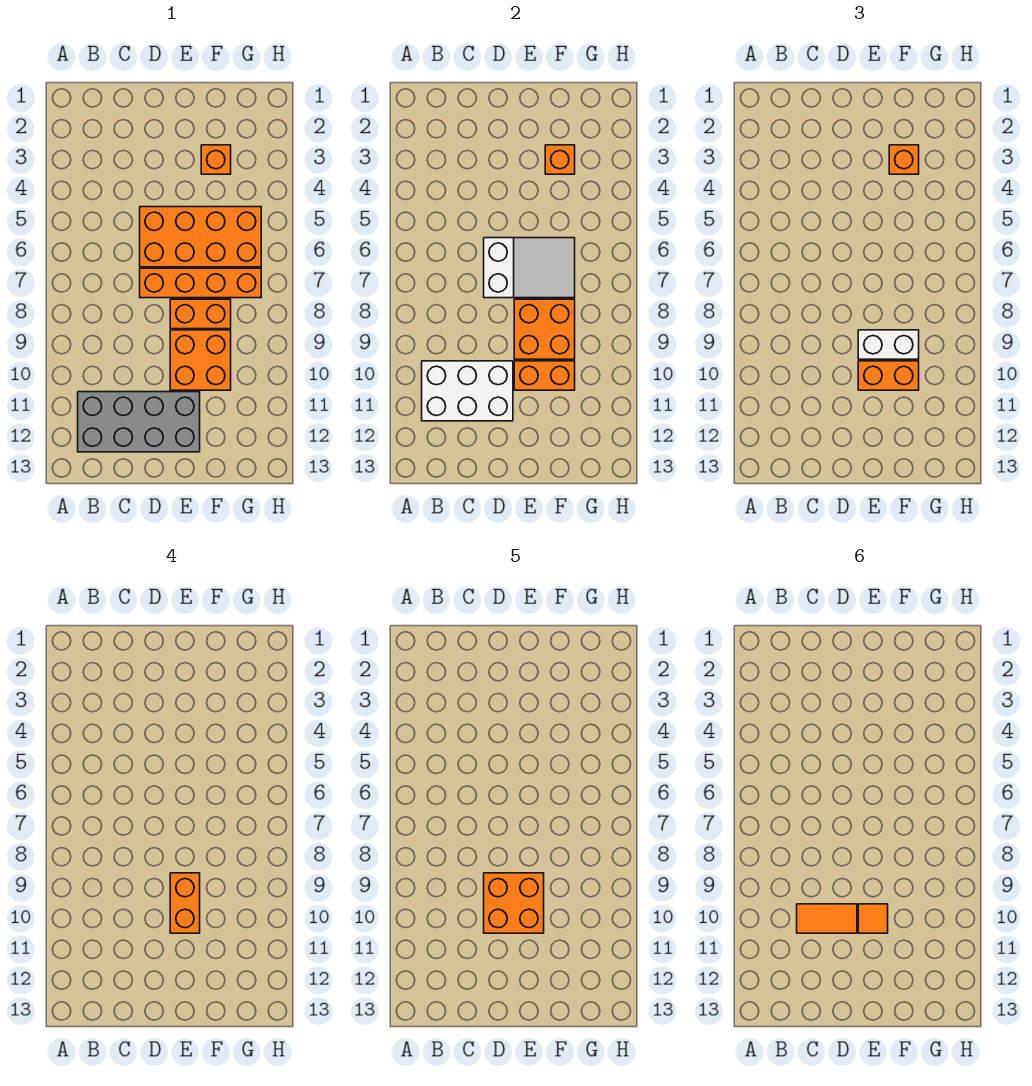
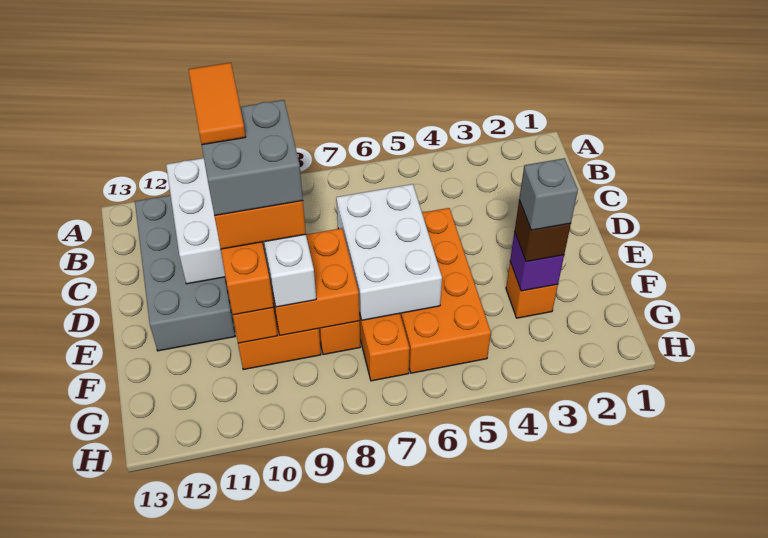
white slope D6:F7 level 2 top D -> white brick D6:F7 level 2
orange brick D9:E10 level 5 -> grey brick D9:E10 level 5
orange tile E10 level 6 -> none
orange brick F3 level 2 -> purple brick F3 level 2
orange brick F3 level 3 -> brown brick F3 level 3
none -> grey brick F3 level 4

